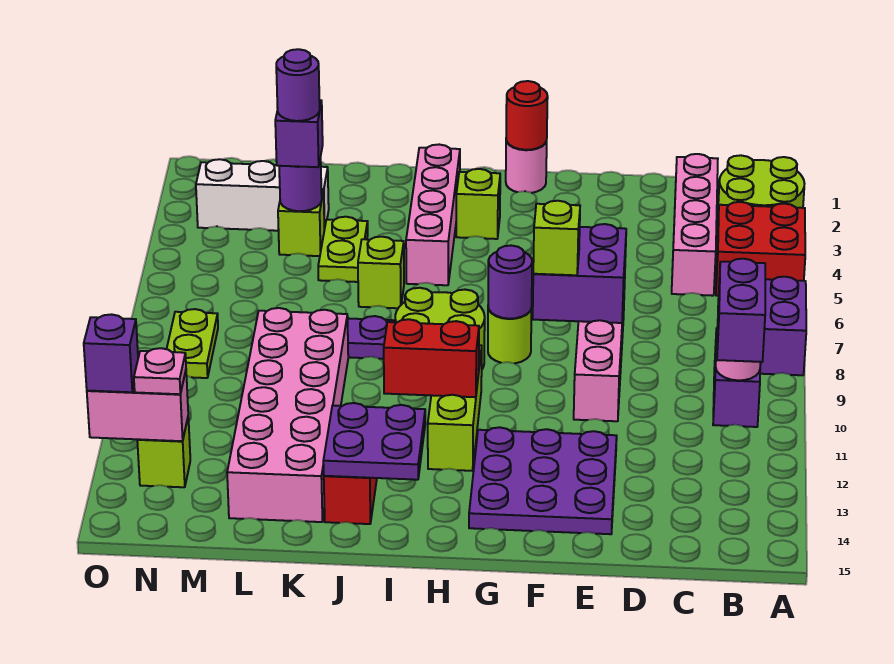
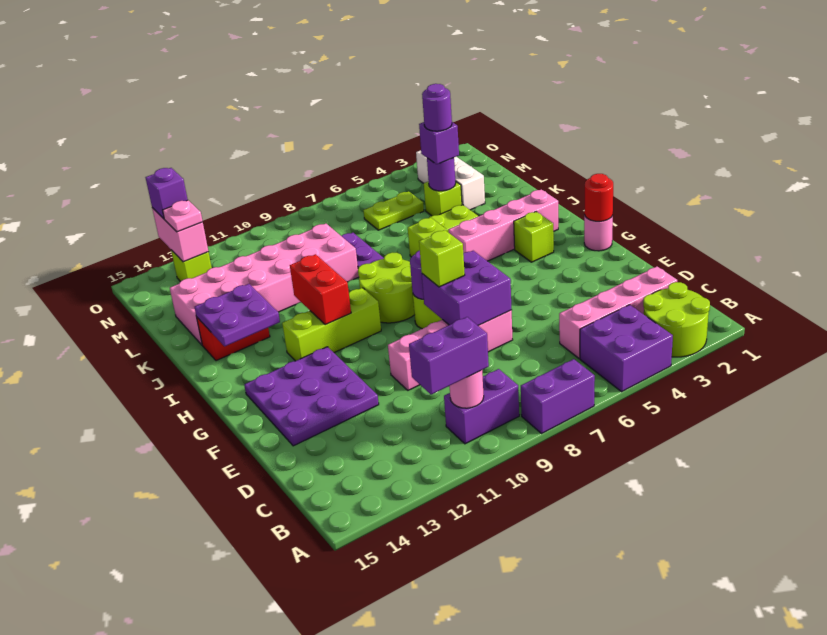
red brick A4:B5 level 1 -> purple brick A4:B5 level 1
lime plate N8:N9 level 1 -> lime plate M5:M6 level 1

